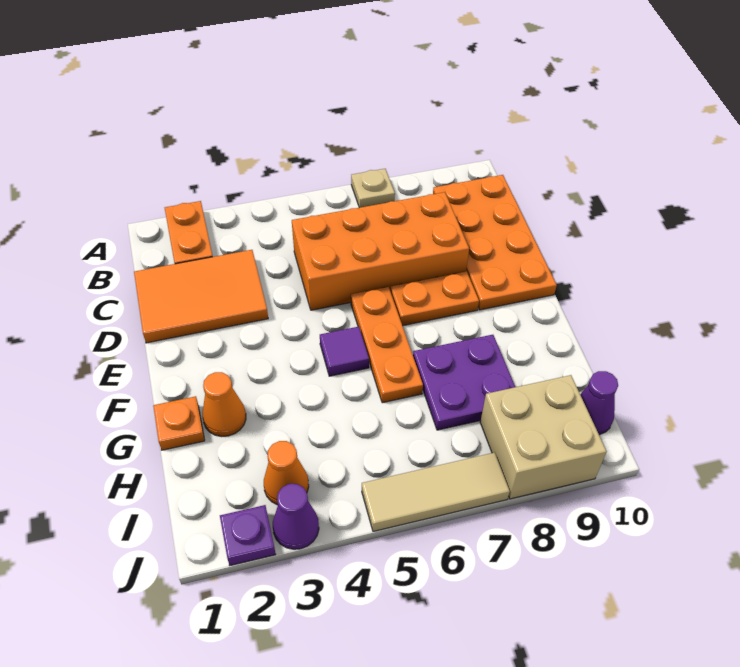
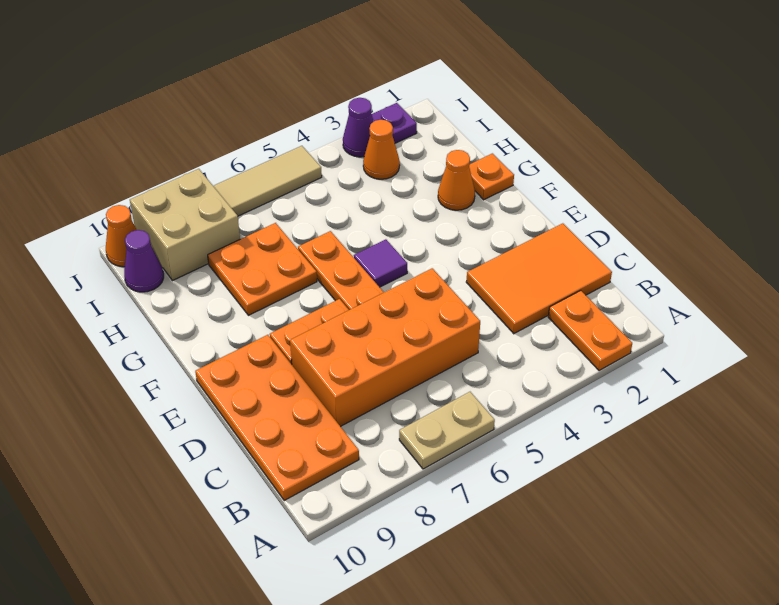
tan plate A7 level 1 -> tan plate A6:A7 level 1
purple plate G7:H8 level 1 -> orange plate G7:H8 level 1
none -> orange cone J10 level 1

